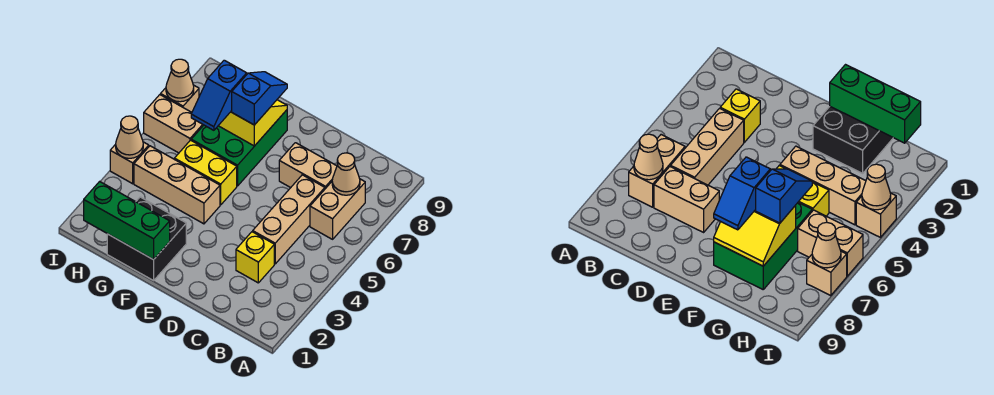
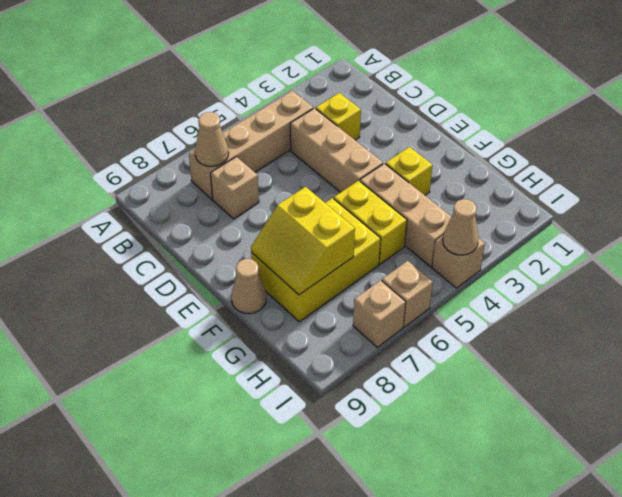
tan brick B6:B7 level 1 -> tan brick B4:B7 level 1
tan brick C4:C6 level 1 -> tan brick C4:E4 level 1
tan brick C7:D7 level 1 -> tan brick C7 level 1
black brick F1:G2 level 1 -> none
green brick F1:H1 level 2 -> none
none -> yellow brick F3 level 1
green brick F6:G8 level 1 -> yellow brick F6:G8 level 1
blue slope F7:F8 level 3 top 7 -> none
blue slope G6:G7 level 3 top 7 -> none
tan brick H6:I6 level 1 -> tan brick I6 level 1
tan cone I7 level 2 -> tan cone F9 level 1

